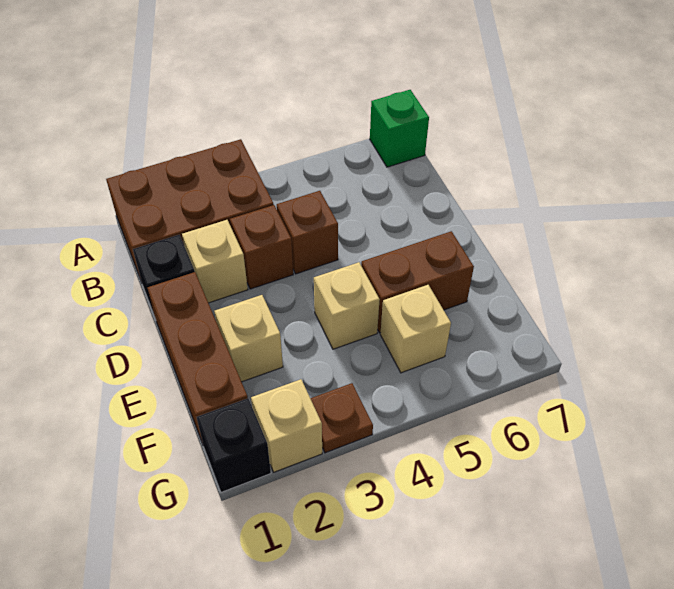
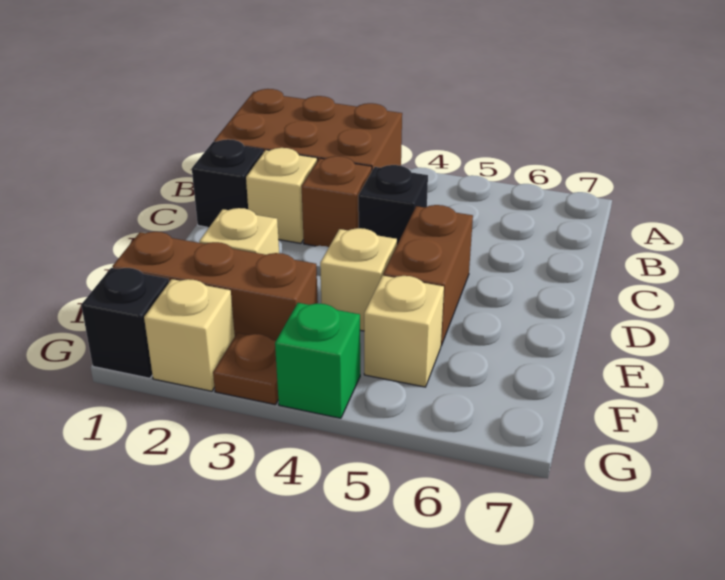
green brick A7 level 1 -> green brick G4 level 1
brown brick C4 level 1 -> black brick C4 level 1
brown brick D1:F1 level 1 -> brown brick F1:F3 level 1
brown brick E5:E6 level 1 -> brown brick D5:E5 level 1

